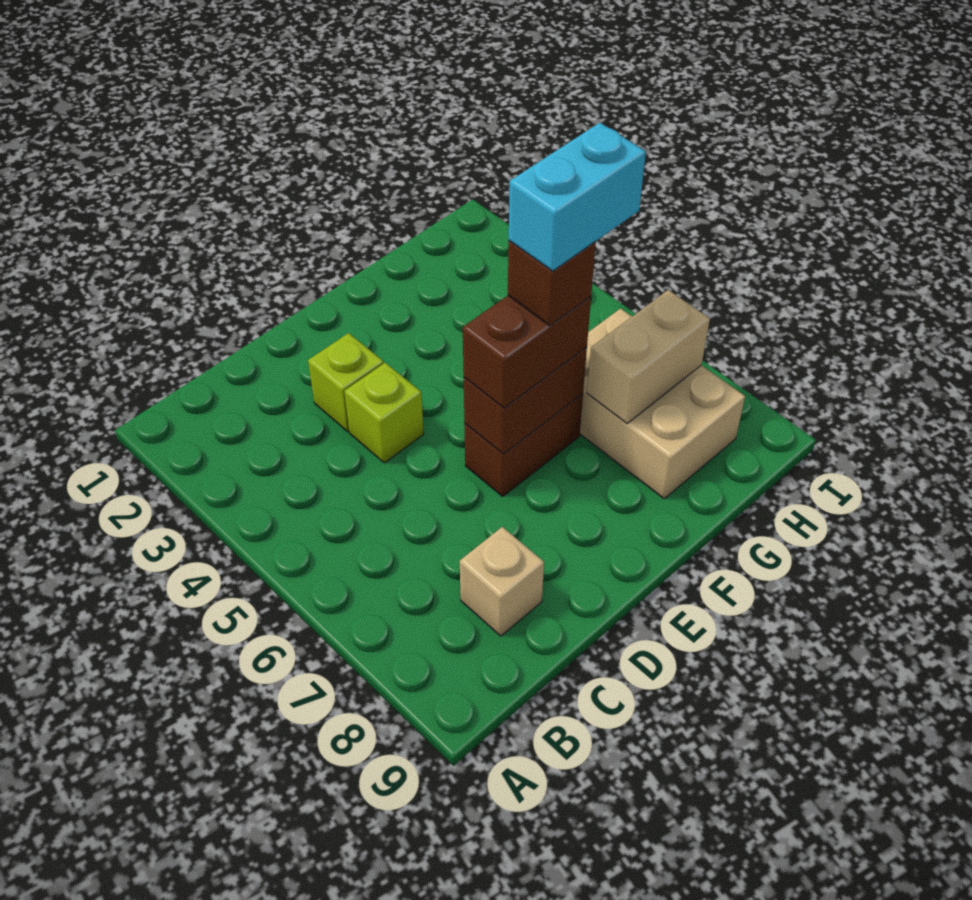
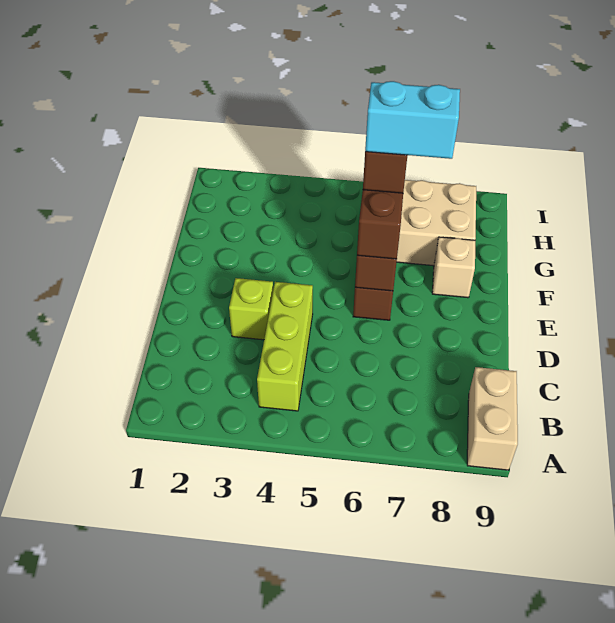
tan brick C8 level 1 -> tan brick F8 level 1
lime brick D4 level 1 -> lime brick B4:D4 level 1
cyan brick F6:G6 level 5 -> cyan brick F6:F7 level 5
tan brick G7:H7 level 2 -> tan brick A9:B9 level 1

